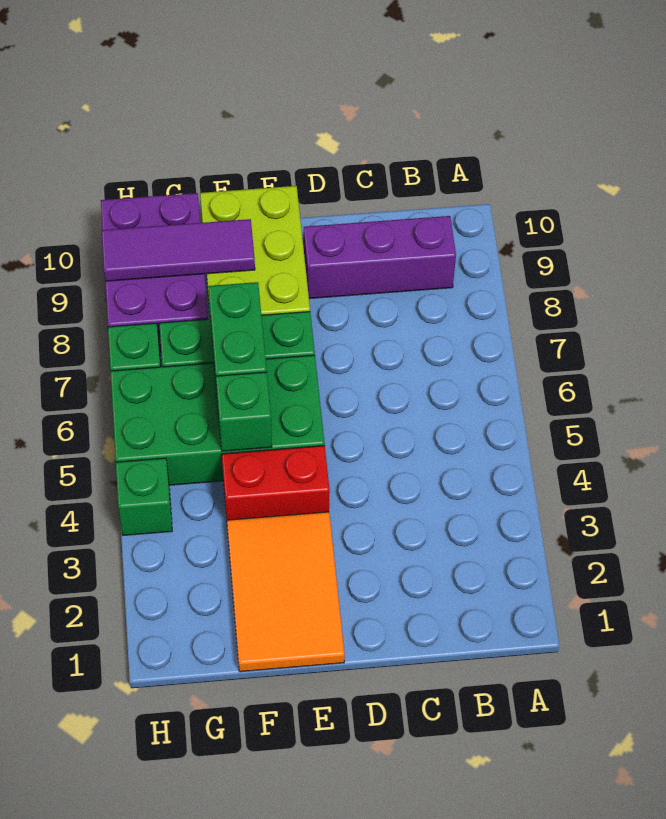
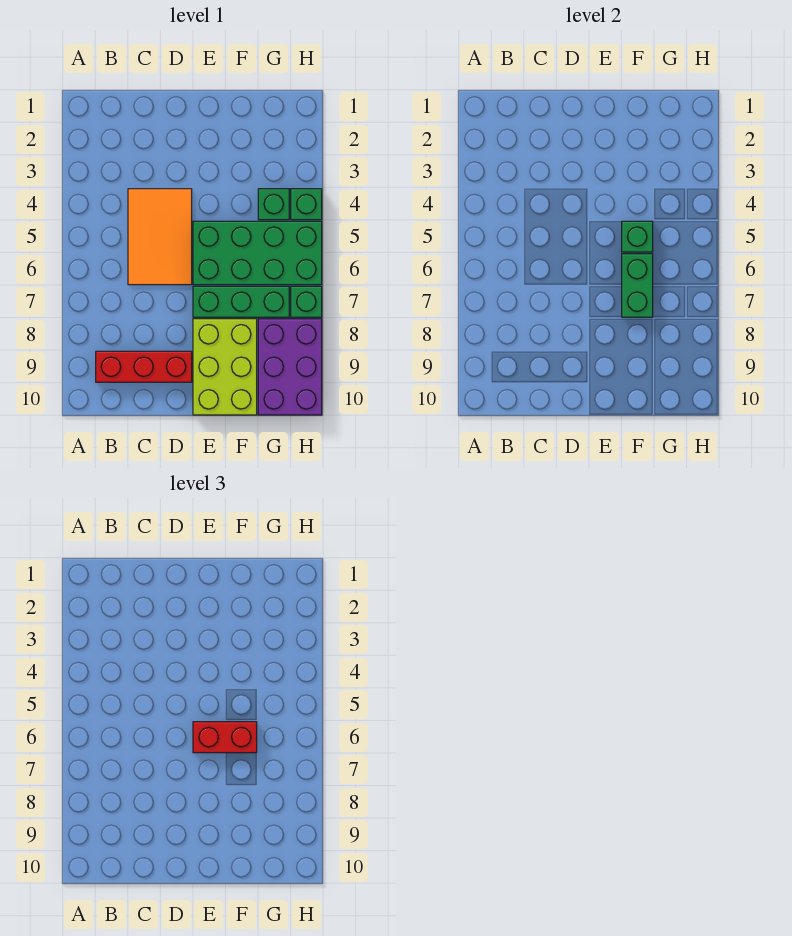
purple brick B9:D9 level 1 -> red brick B9:D9 level 1
orange tile E1:F3 level 1 -> orange tile C4:D6 level 1
red brick E4:F4 level 1 -> red brick E6:F6 level 3
purple tile F9:H9 level 2 -> none
none -> green brick G4 level 1

